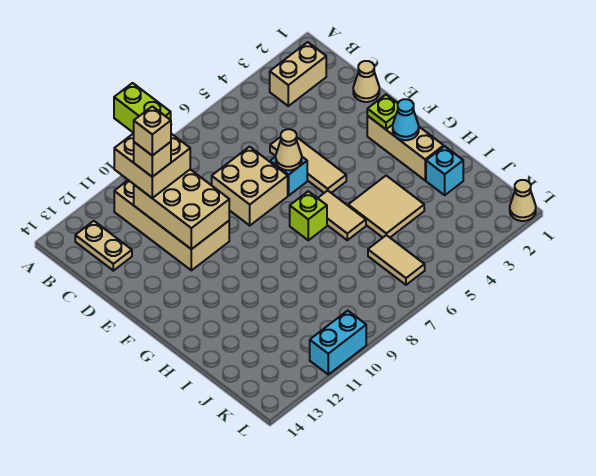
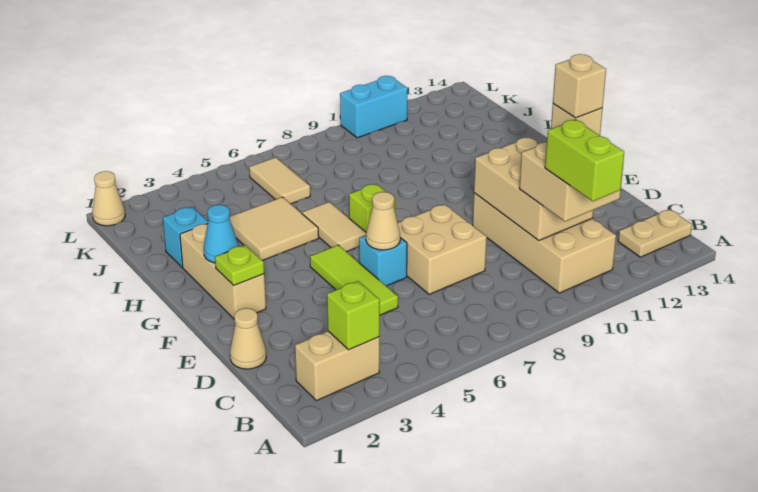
none -> lime brick B3 level 2
tan plate B13:C13 level 1 -> tan plate B13:B14 level 1
tan tile D5:F5 level 1 -> lime tile D5:F5 level 1

